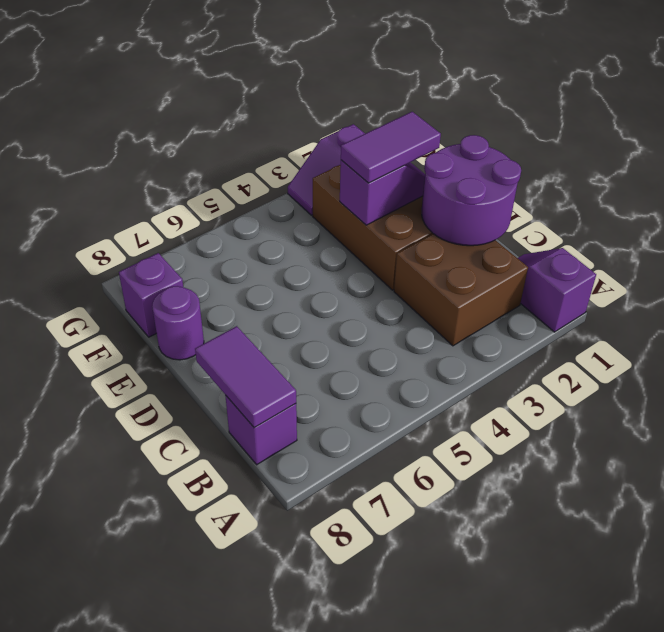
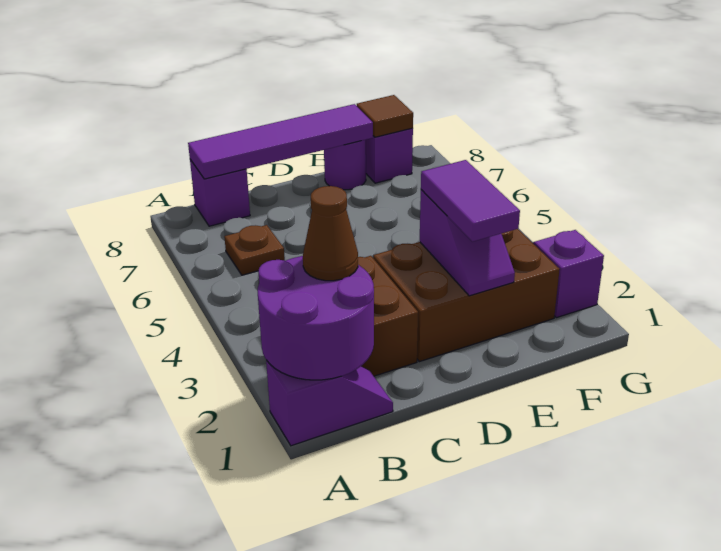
none -> brown cone B2 level 3
none -> brown plate B6 level 1
purple tile B8:C8 level 2 -> purple tile B8:E8 level 2
purple round brick C1:D2 level 2 -> purple round brick A1:B2 level 2
none -> brown tile F8 level 2

